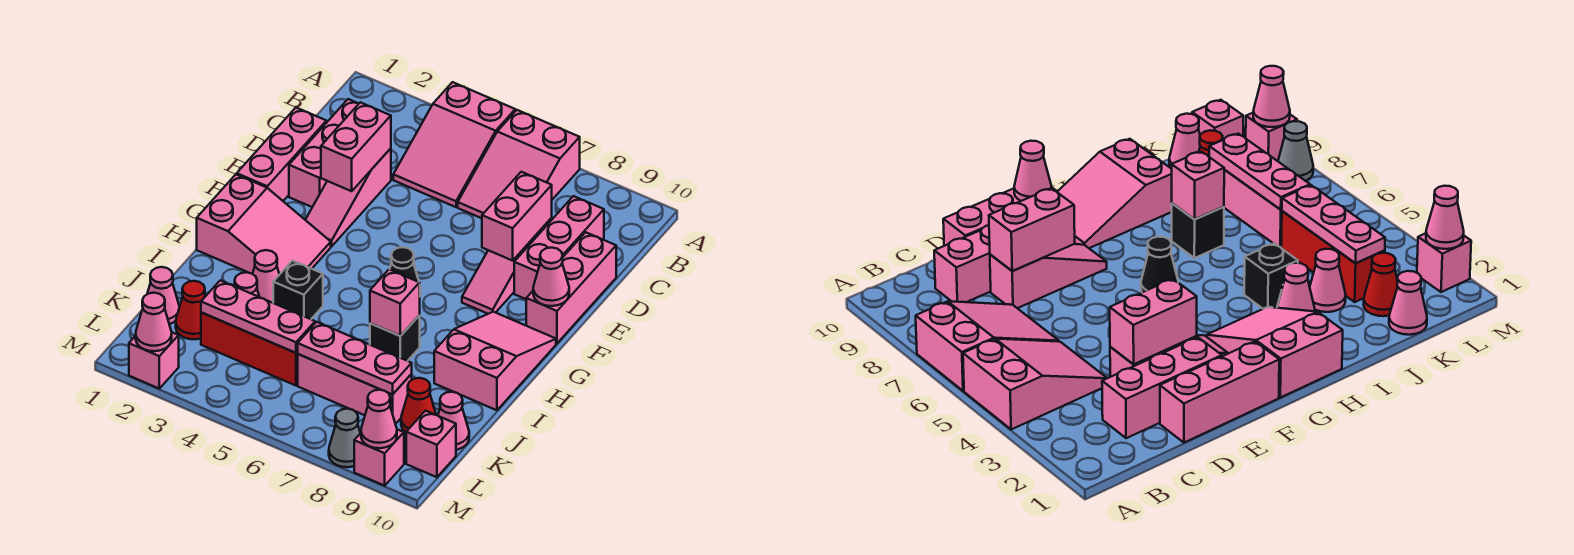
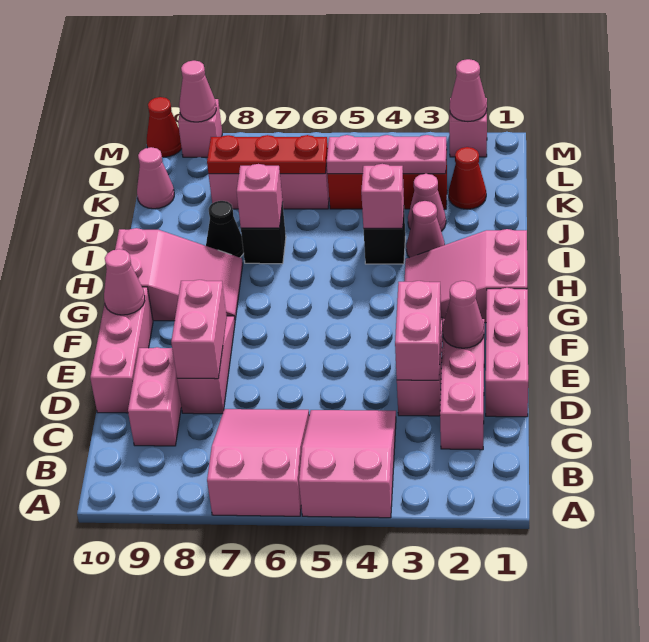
pink brick C9:E9 level 1 -> pink brick C9:D9 level 1
black cone G6 level 1 -> black cone I8 level 1
pink slope G9:I10 level 1 top I -> pink slope G8:H10 level 1 top 10
pink cone K1 level 1 -> pink cone E2 level 2
pink plate K6:K8 level 2 -> red plate K6:K8 level 2
red cone K9 level 1 -> red cone M10 level 1
pink brick L10 level 1 -> pink brick I4 level 2
grey cone M8 level 1 -> none

